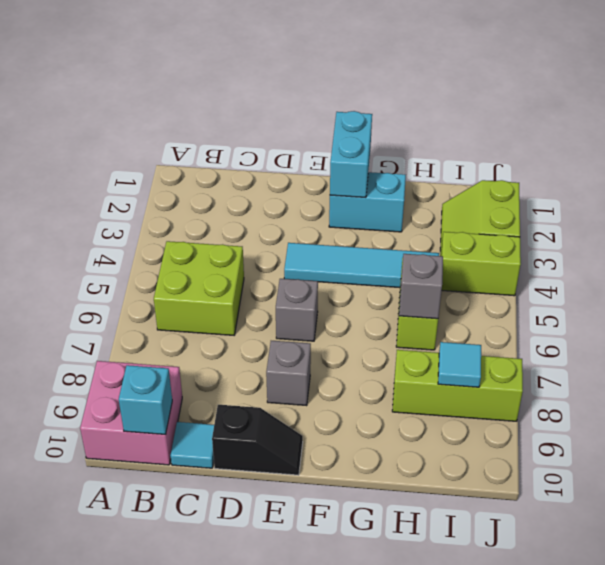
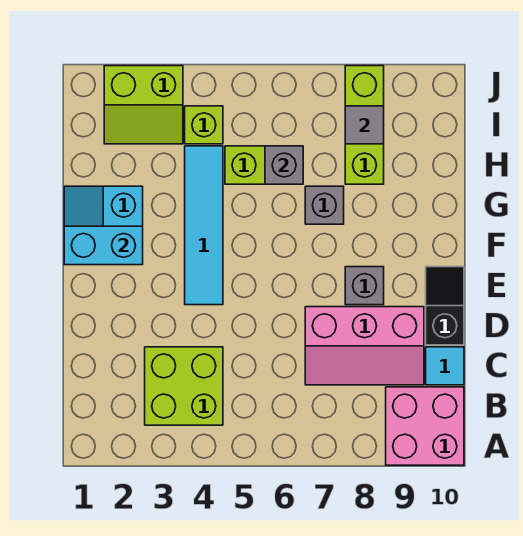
lime brick B5:C6 level 1 -> lime brick B3:C4 level 1
cyan brick B10 level 2 -> none
none -> pink slope C7:D9 level 1 top D
grey brick E6 level 1 -> grey brick G7 level 1
lime brick I4:J4 level 1 -> lime brick I4 level 1
cyan tile I8 level 2 -> grey tile I8 level 2

